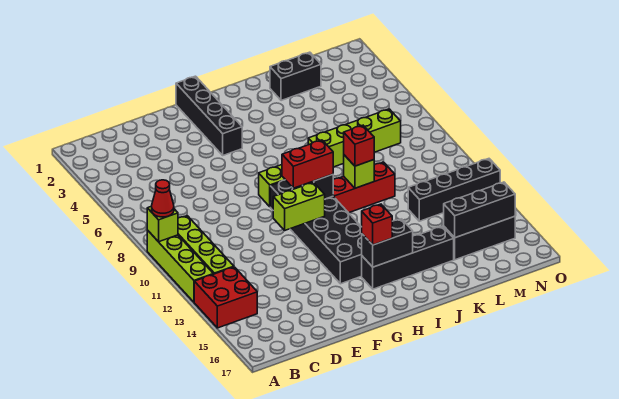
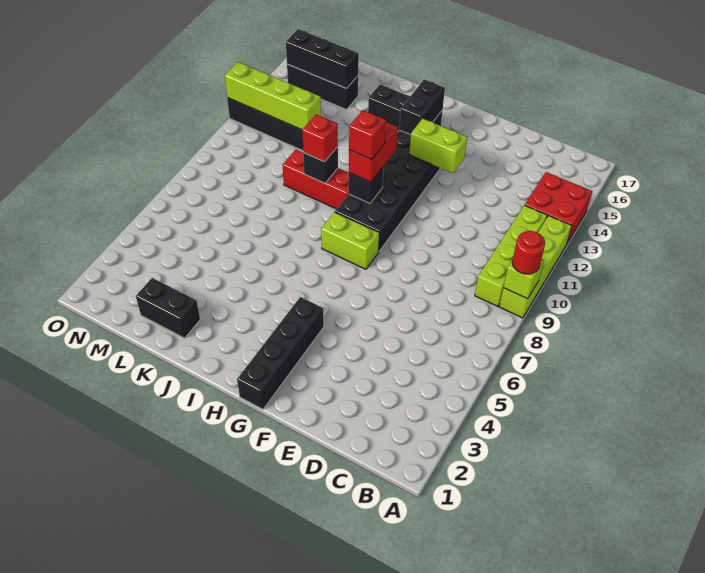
red cone A9 level 3 -> red round brick A9 level 3
lime brick F11:G11 level 2 -> lime brick F13:G13 level 2
red brick G10:H10 level 3 -> red brick H10:H11 level 3
black brick H15:K15 level 1 -> black brick H15:J15 level 1
black brick H15:I15 level 2 -> black brick H14:H15 level 2
red brick H15 level 3 -> red brick H10 level 4
lime brick J7:M7 level 1 -> lime brick L12:O12 level 2
lime brick J10 level 2 -> black brick J10 level 2

